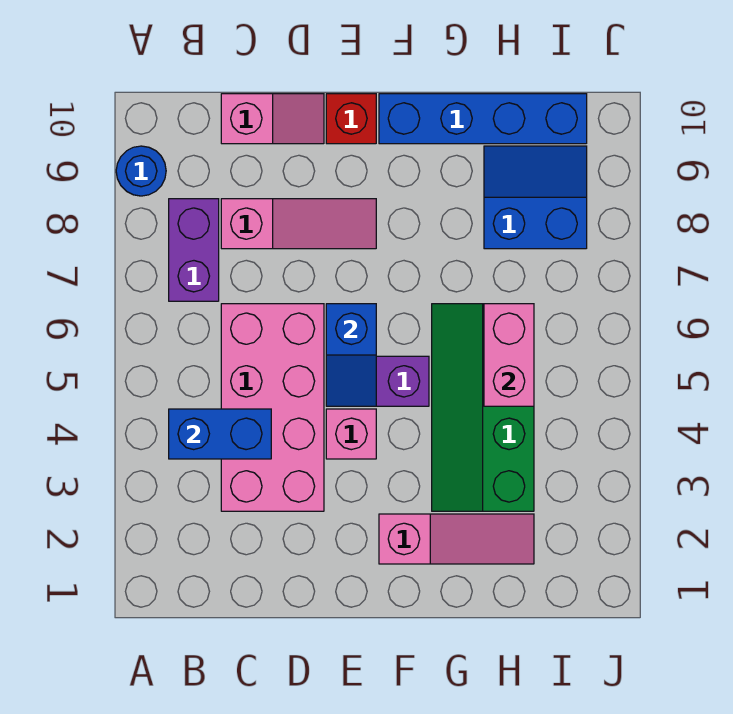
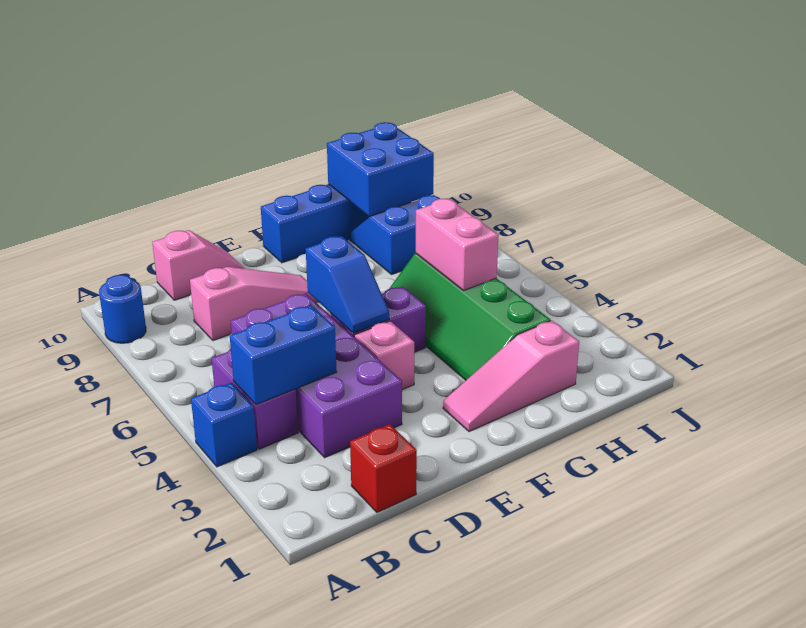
none -> blue brick A4 level 1
purple brick B7:B8 level 1 -> purple brick B4:B5 level 1
pink brick C3:D6 level 1 -> purple brick C3:D6 level 1
red brick E10 level 1 -> red brick C1 level 1
pink slope F2:H2 level 1 top F -> pink slope F2:H2 level 1 top H
none -> blue brick H9:I10 level 2

